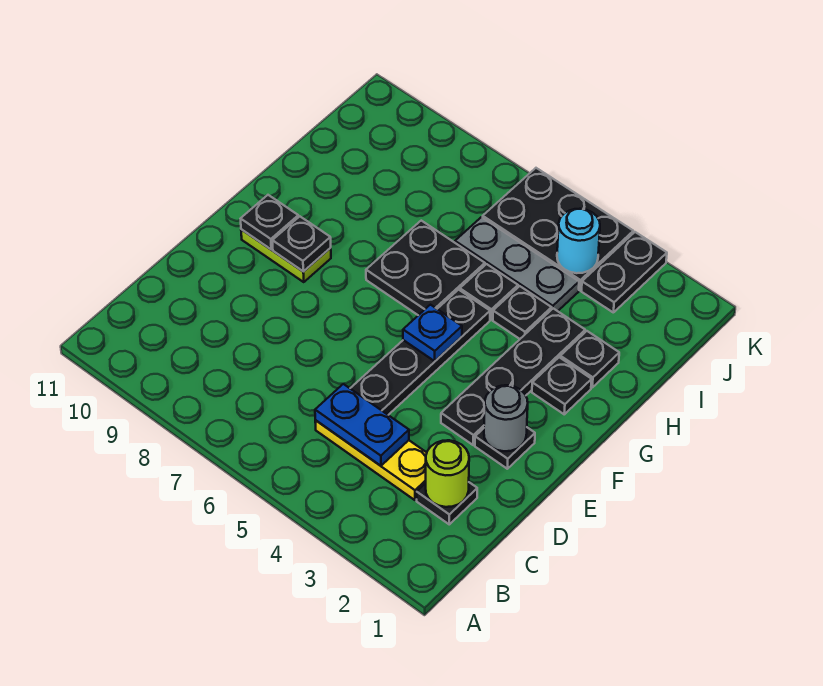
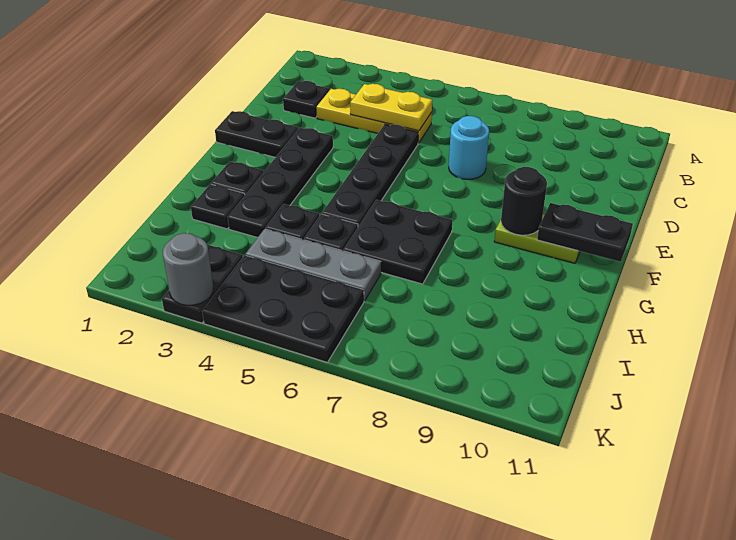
lime round brick C2 level 2 -> none
blue plate C4:C5 level 2 -> yellow plate C4:C5 level 2
black plate E2 level 1 -> black plate E1:E2 level 1
grey round brick E2 level 2 -> grey round brick K3 level 2
blue plate F5 level 2 -> none
black plate F9 level 2 -> black round brick F9 level 2
black plate F10 level 2 -> black plate F10:F11 level 2
cyan round brick J4 level 2 -> cyan round brick D7 level 1

